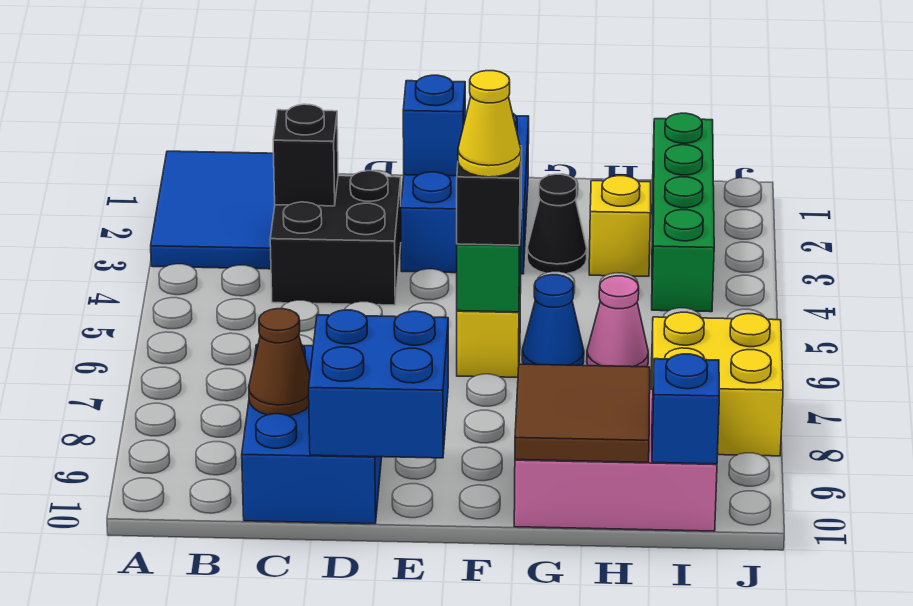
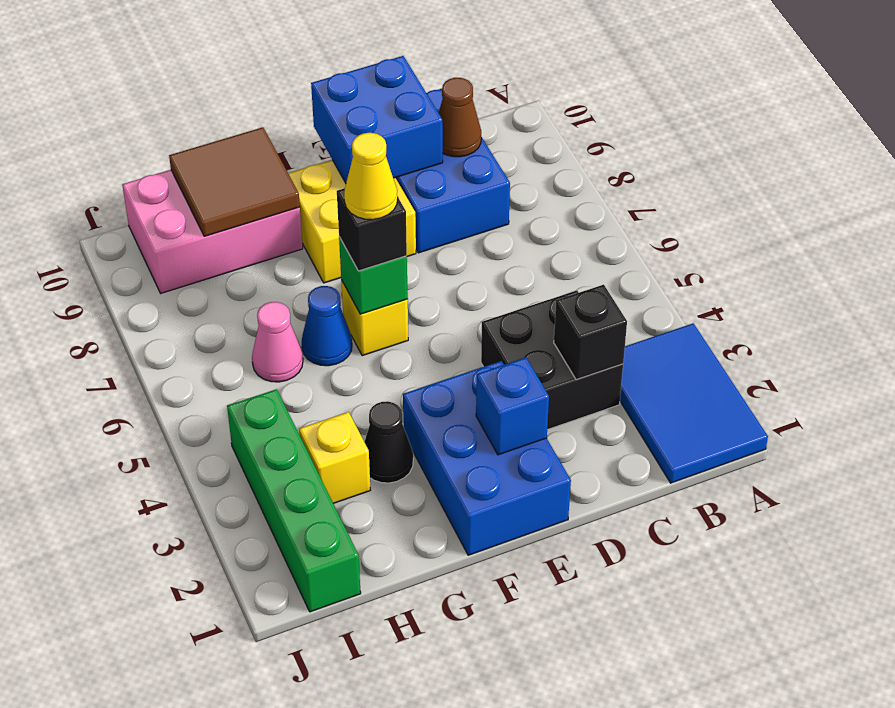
yellow brick I7:J8 level 1 -> yellow brick E8:F9 level 1
blue brick I10 level 2 -> none

